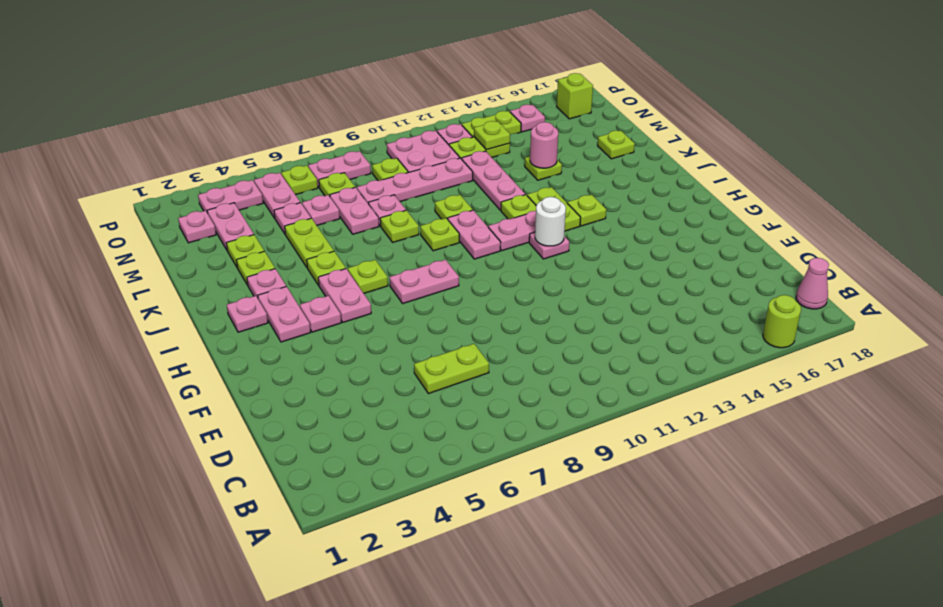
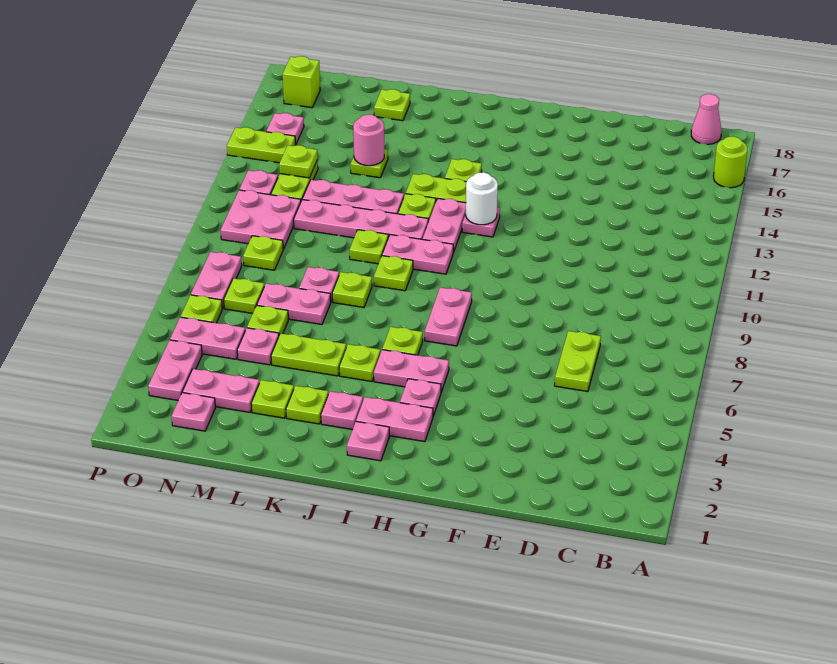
pink plate M6 level 1 -> lime plate M6 level 1
pink plate M8:M11 level 1 -> pink plate J11:M11 level 1
lime plate O13:O14 level 1 -> lime plate O14:P14 level 1

